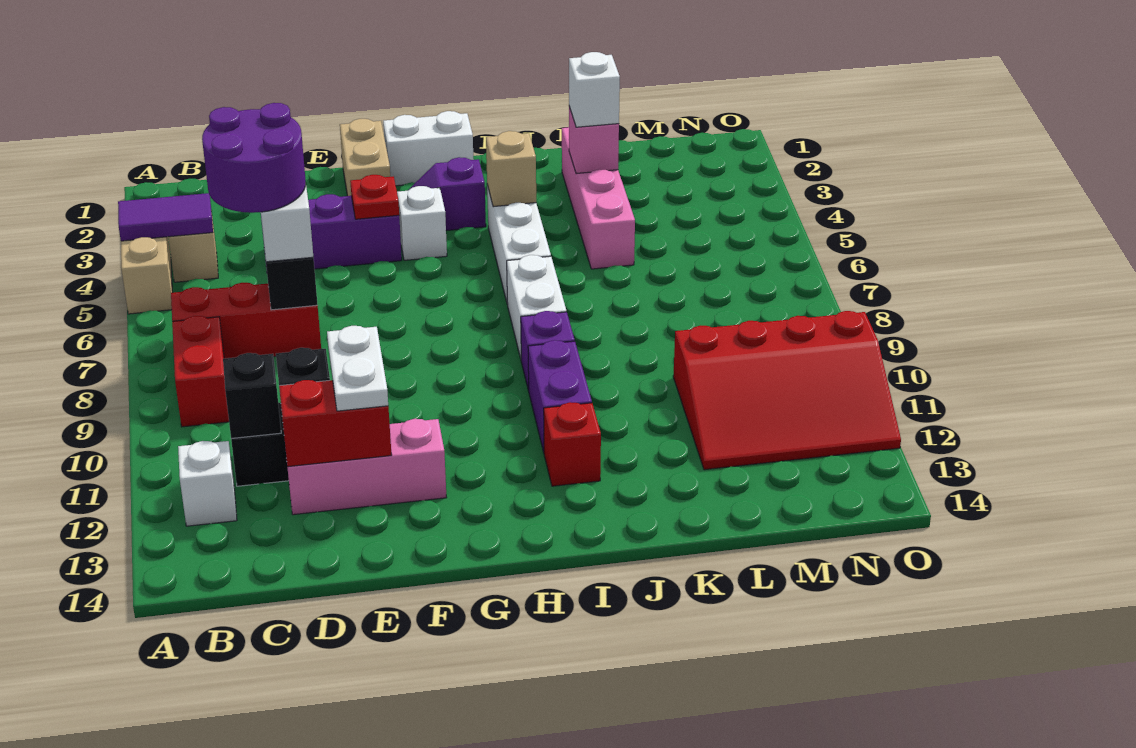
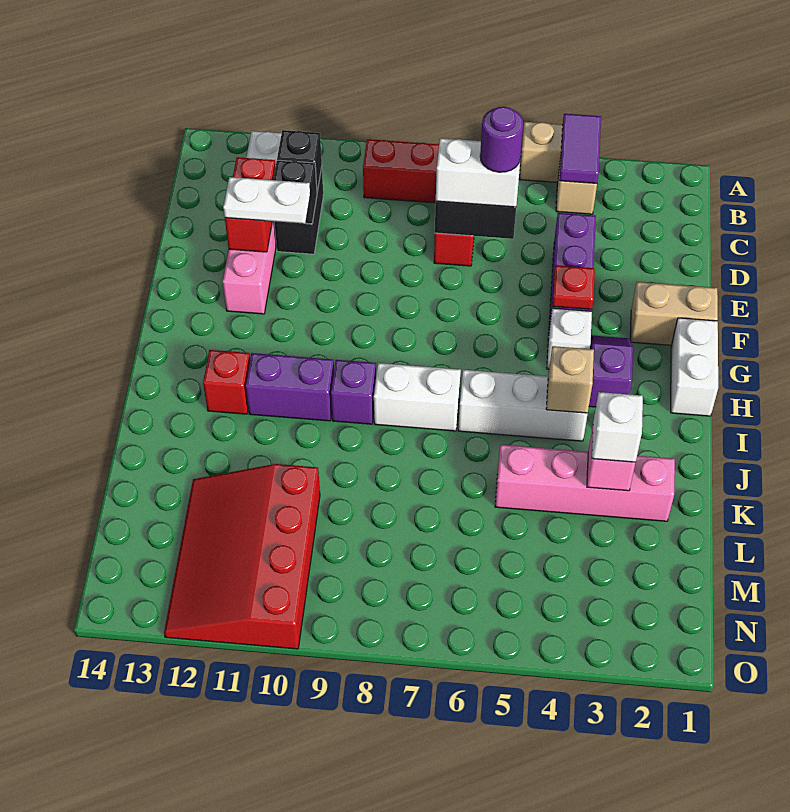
purple round brick C6:D7 level 4 -> purple round brick D6 level 4

